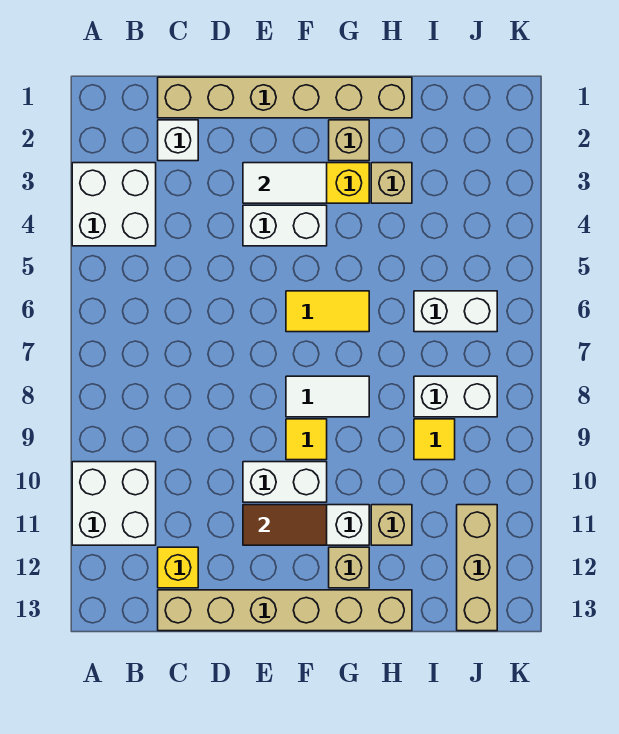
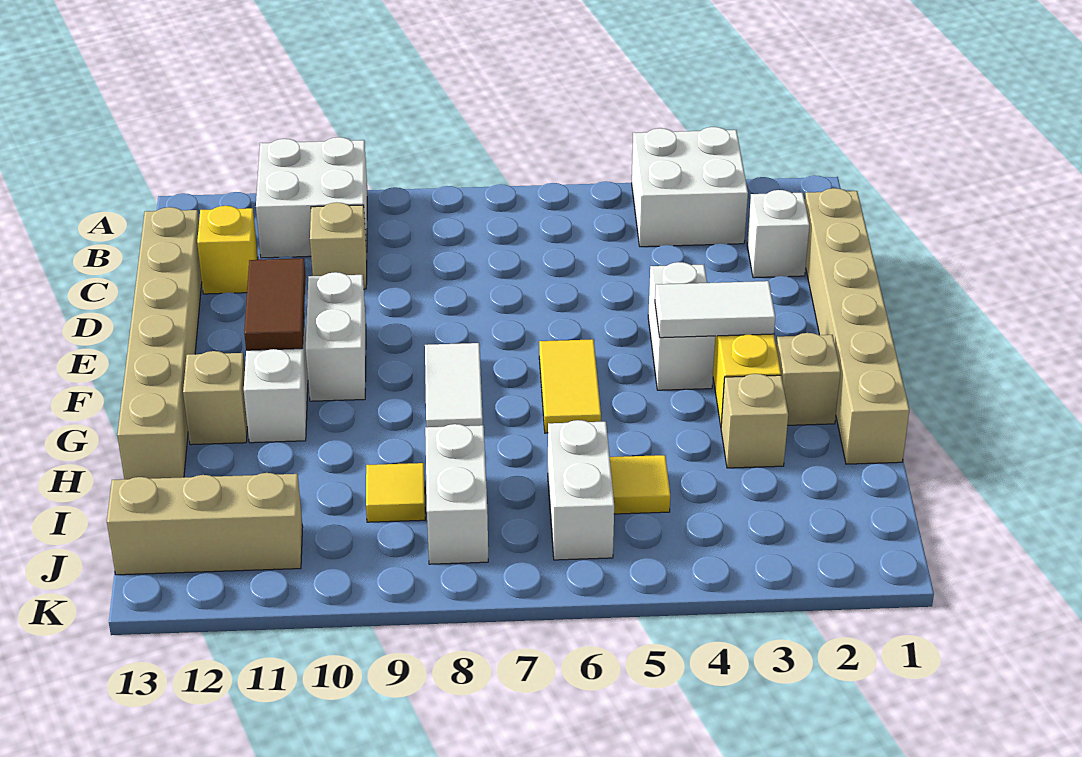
white tile E3:F3 level 2 -> white tile F3:F4 level 2
yellow tile F9 level 1 -> yellow tile I5 level 1
tan brick H11 level 1 -> tan brick C10 level 1

